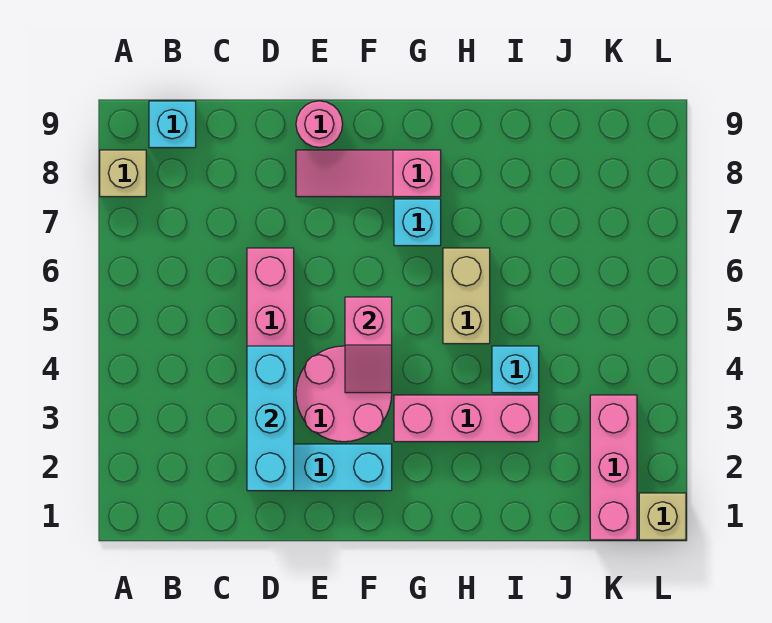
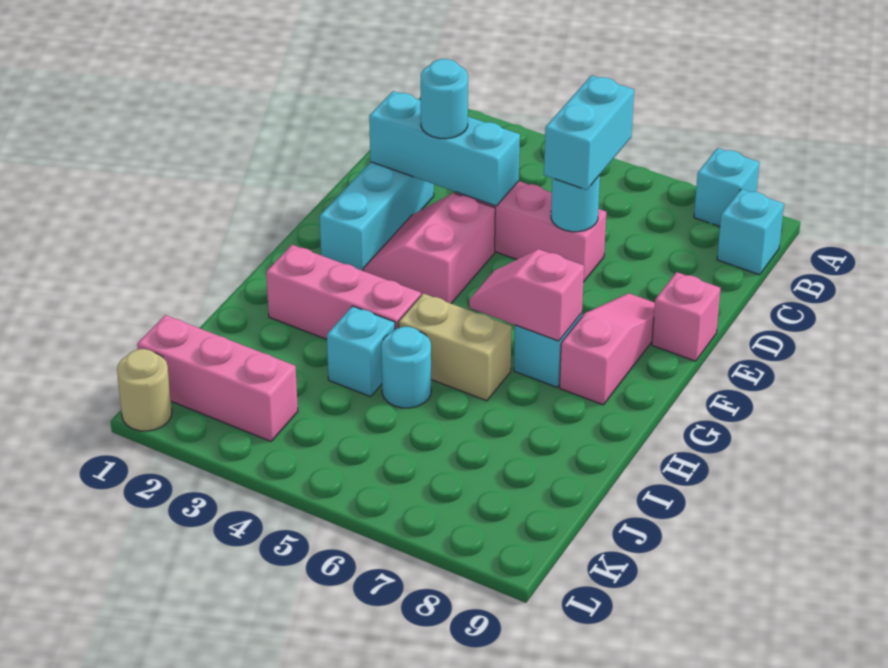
tan brick A8 level 1 -> cyan brick A8 level 1
none -> cyan brick C6:D6 level 3
none -> cyan round brick D3 level 3
none -> cyan round brick D6 level 2
pink round brick E3:F4 level 1 -> pink slope E3:F4 level 1 top 4
pink round brick E9 level 1 -> pink brick E9 level 1
pink slope F4:F5 level 2 top 5 -> pink slope G6:G7 level 2 top 7
pink brick G3:I3 level 1 -> pink brick H2:H4 level 1
none -> cyan round brick I5 level 1
tan brick L1 level 1 -> tan round brick L1 level 1

